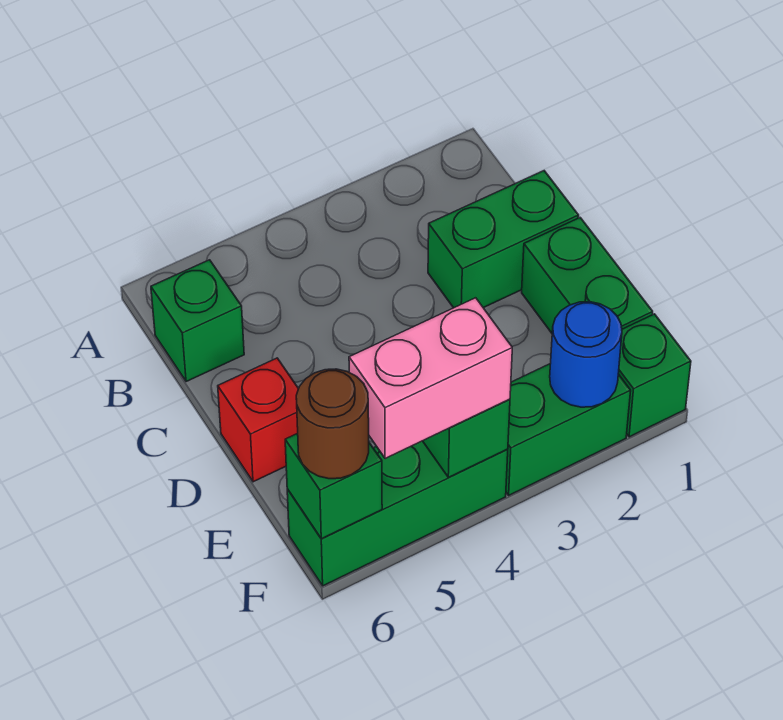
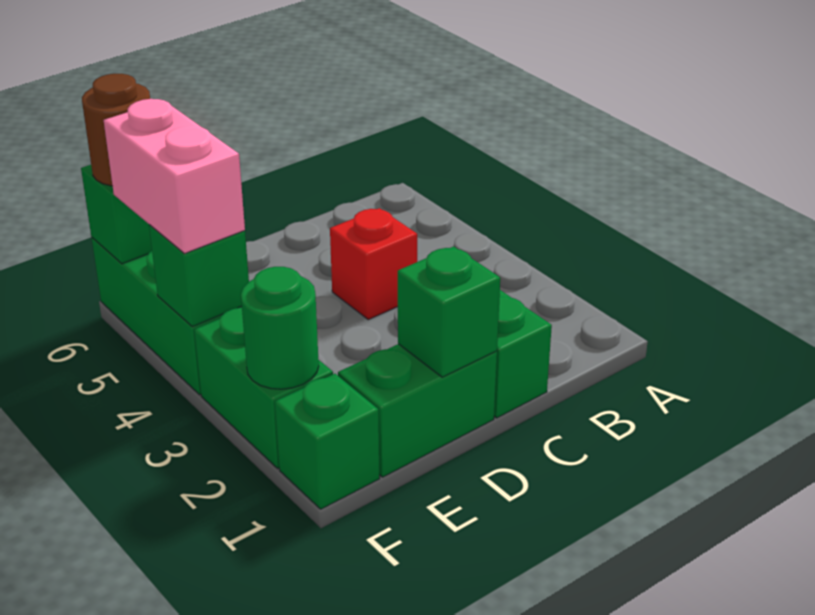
green brick B6 level 1 -> green brick D1 level 2
red brick D6 level 1 -> red brick C4 level 1
blue round brick F2 level 2 -> green round brick F2 level 2

